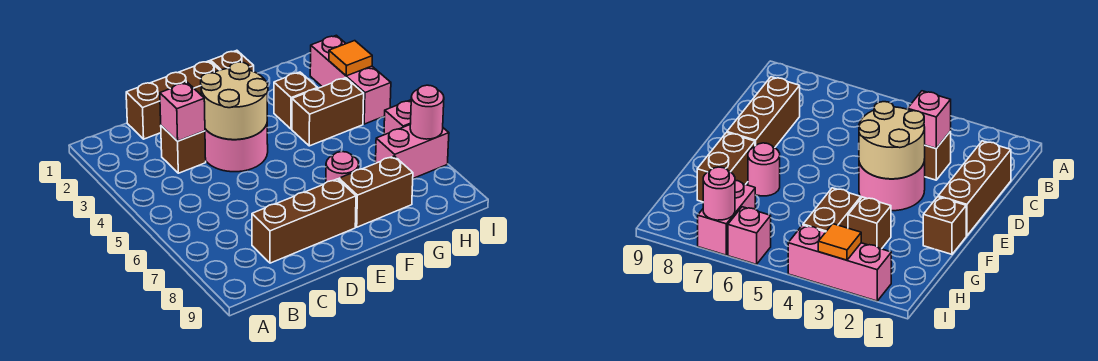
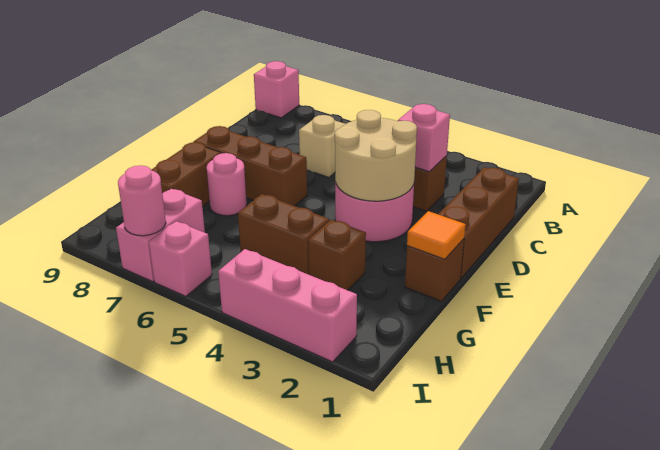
none -> pink brick A9 level 1
none -> tan brick C6 level 1
brown brick C8:E8 level 1 -> brown brick E6:E8 level 1
brown brick G4:H4 level 1 -> brown brick G4:G5 level 1
orange tile I3 level 2 -> orange tile F1 level 2

